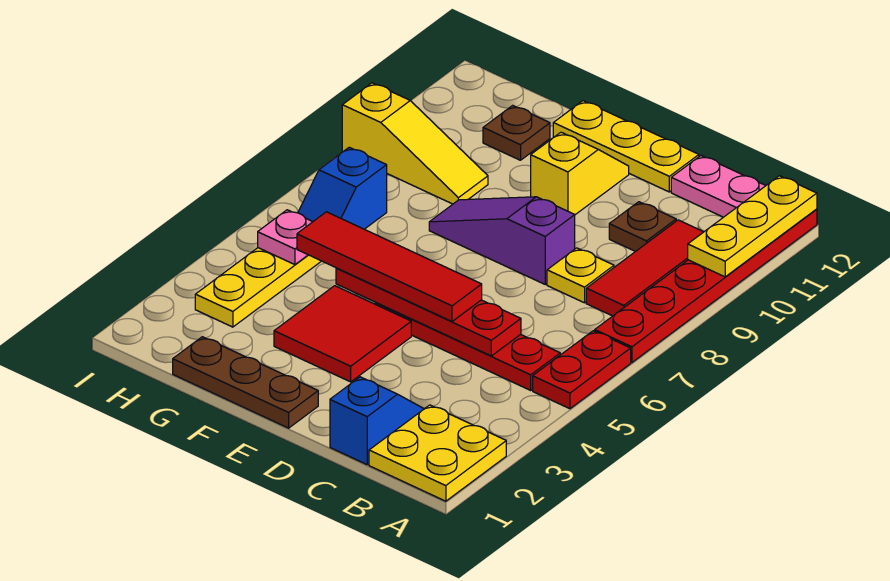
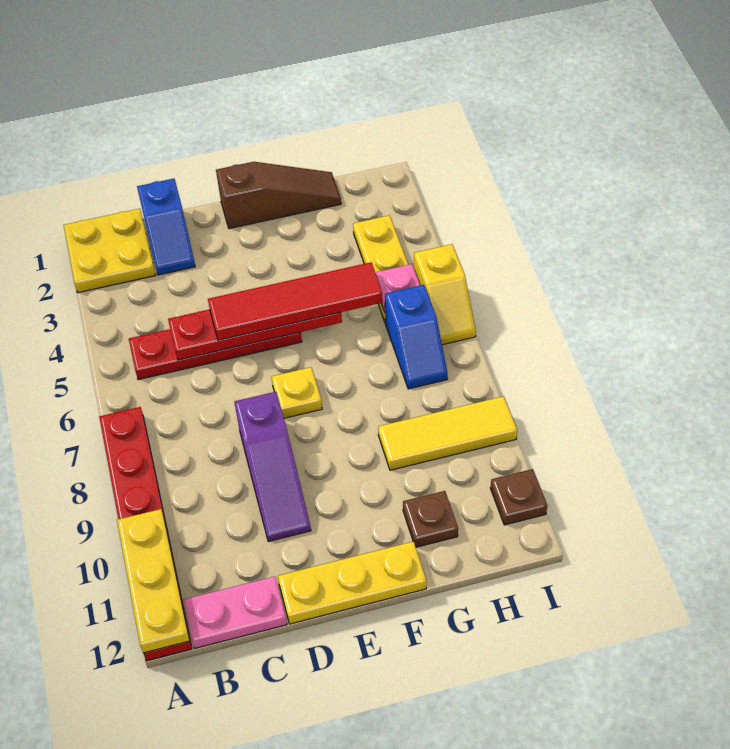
red plate A5:A6 level 1 -> none
red tile B8:B10 level 1 -> none
yellow plate C8 level 1 -> yellow plate E7 level 1
brown plate C10 level 1 -> brown plate I11 level 1
purple slope D8:F8 level 1 top D -> purple slope D8:D10 level 1 top 8
brown plate E1:G1 level 1 -> brown slope E1:G1 level 1 top E
red tile E3:F4 level 1 -> none
yellow slope E10:E11 level 1 top 10 -> yellow slope I5:I6 level 1 top 5
yellow slope G9:I9 level 1 top I -> yellow tile G9:I9 level 1
blue slope H6:H7 level 1 top 7 -> blue slope H6:H7 level 1 top 6

